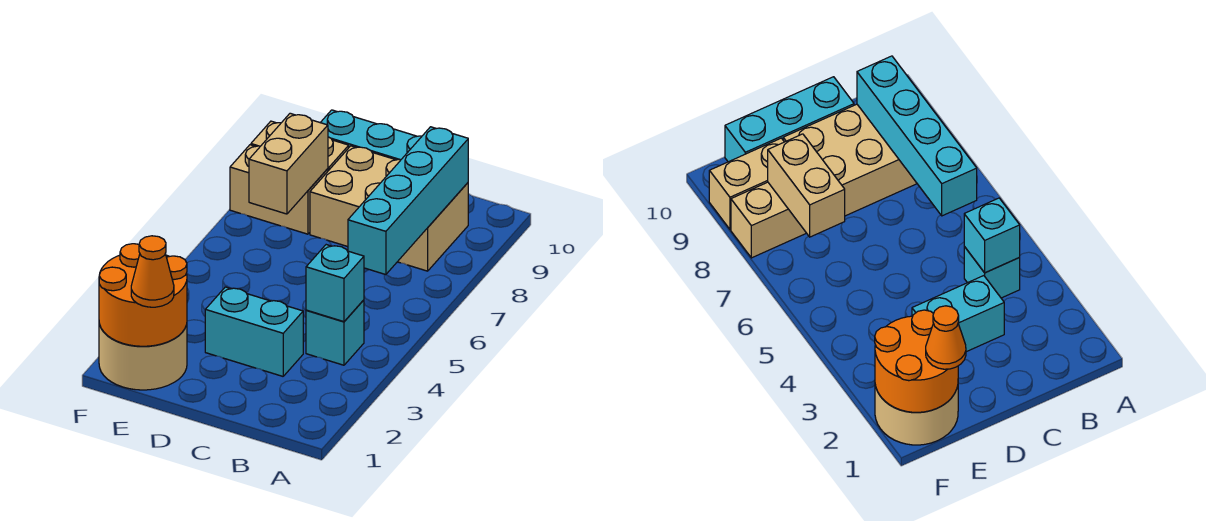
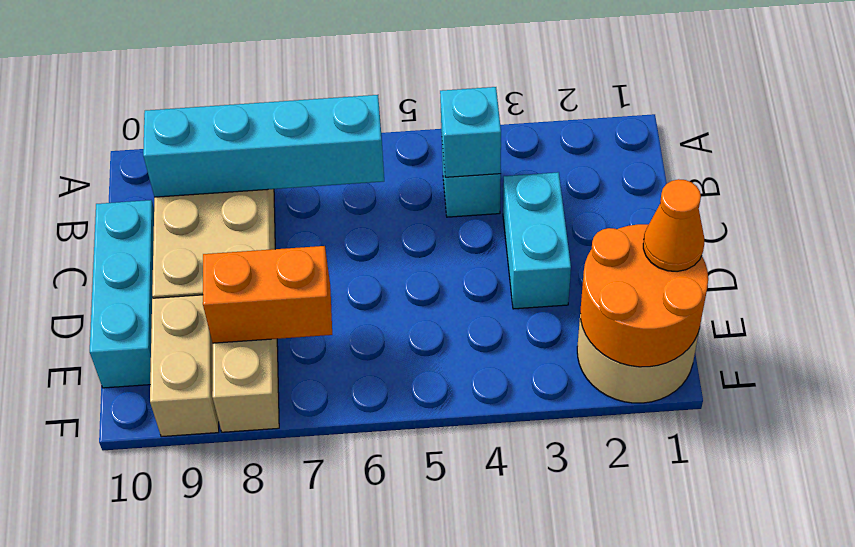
tan brick E7:E8 level 2 -> orange brick E7:E8 level 2

